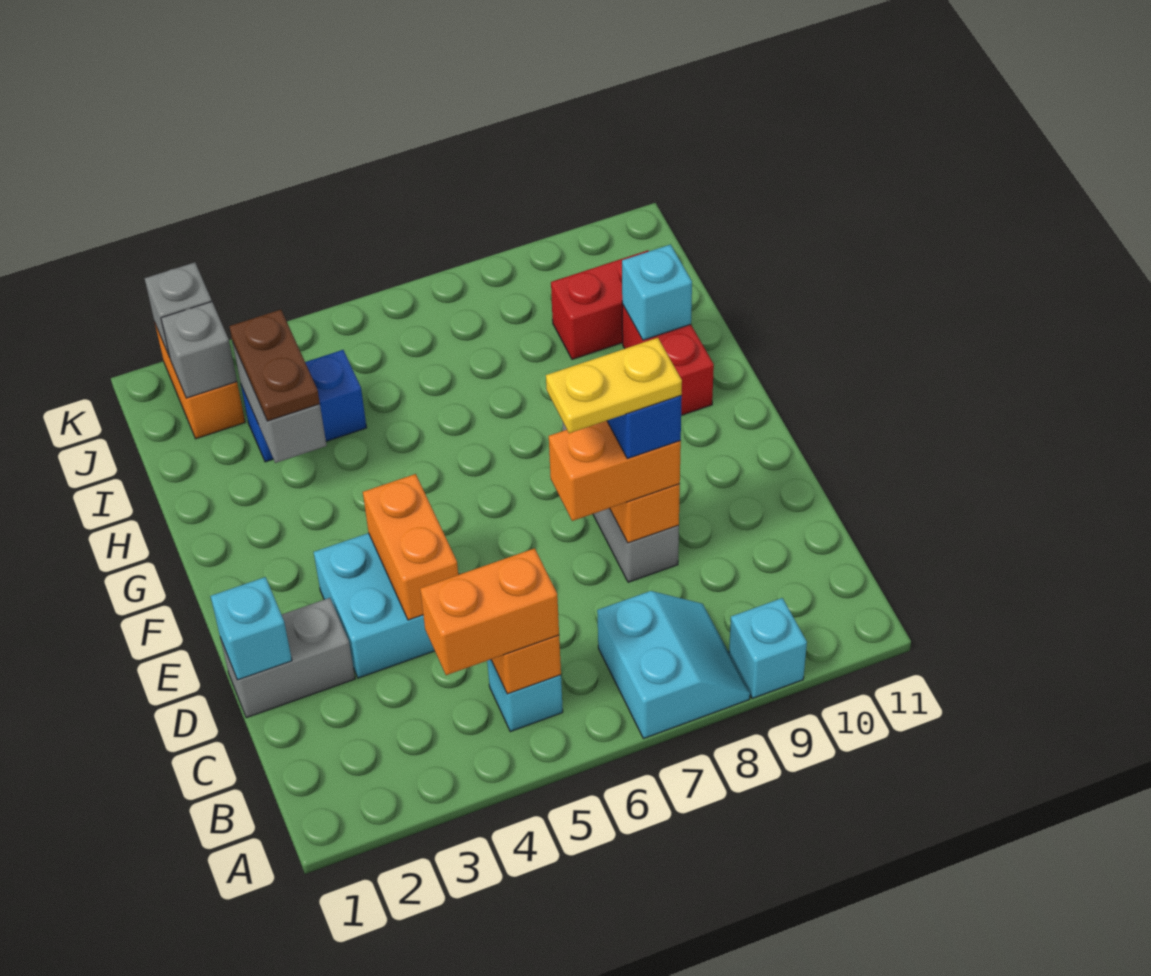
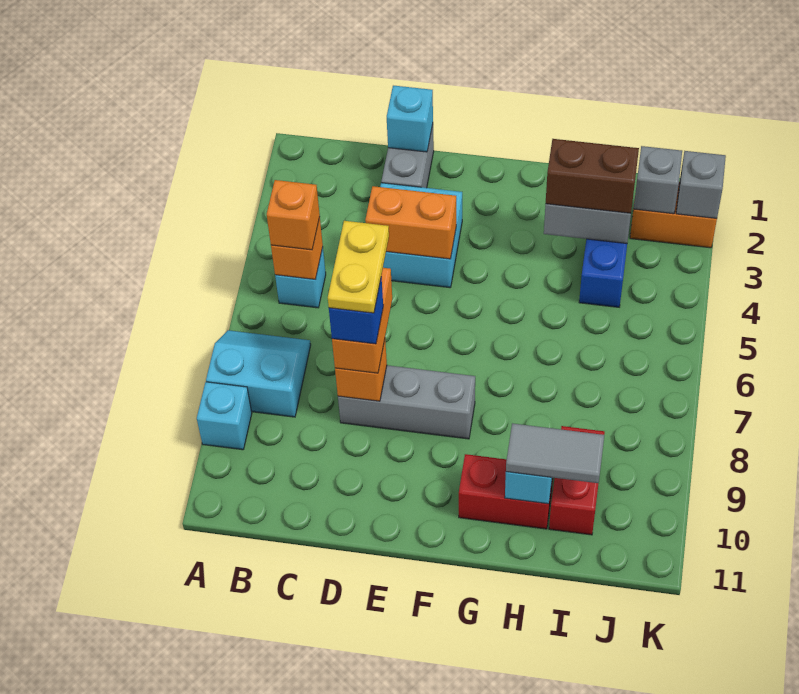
cyan slope A7:B8 level 1 top 7 -> cyan slope A7:B8 level 1 top 8
orange brick B4:B5 level 3 -> orange brick B5 level 3
brown plate H3:I3 level 3 -> brown brick H3:I3 level 3
none -> grey tile H10:I10 level 3

